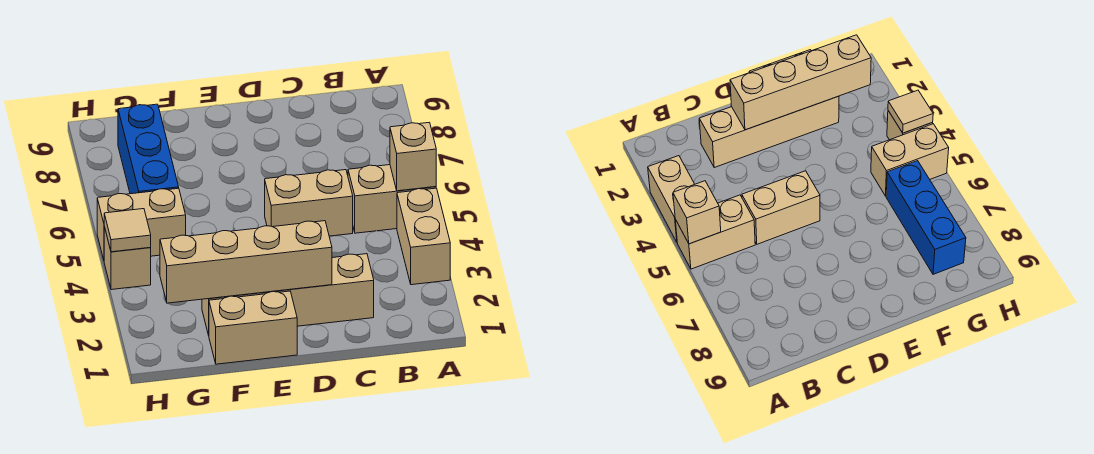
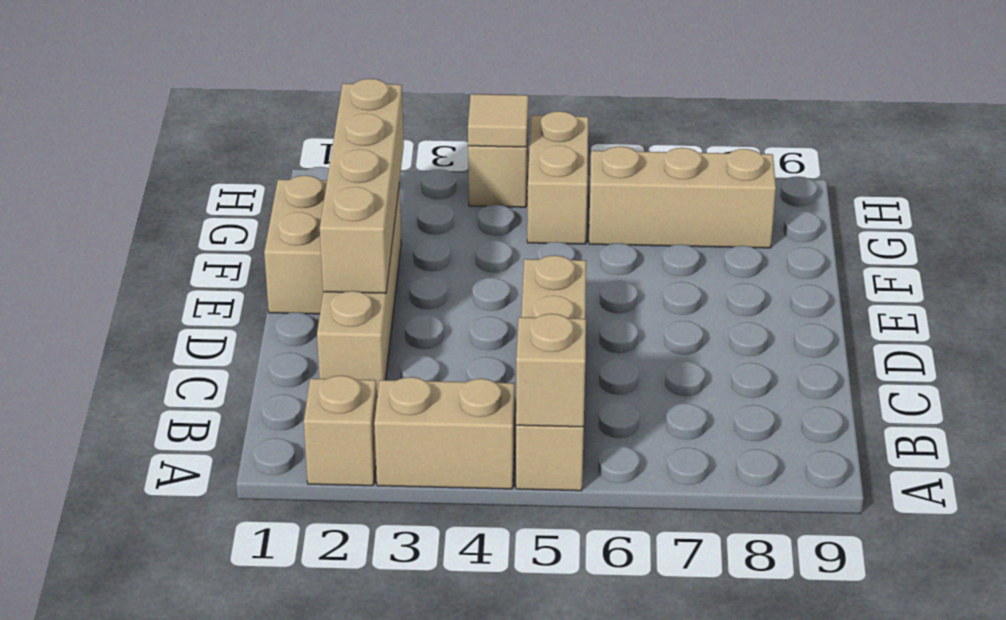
none -> tan brick A2 level 1
blue brick G6:G8 level 1 -> tan brick G6:G8 level 1

